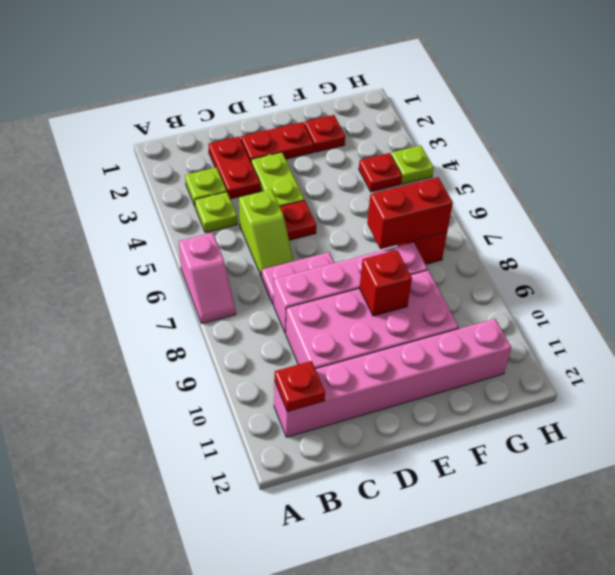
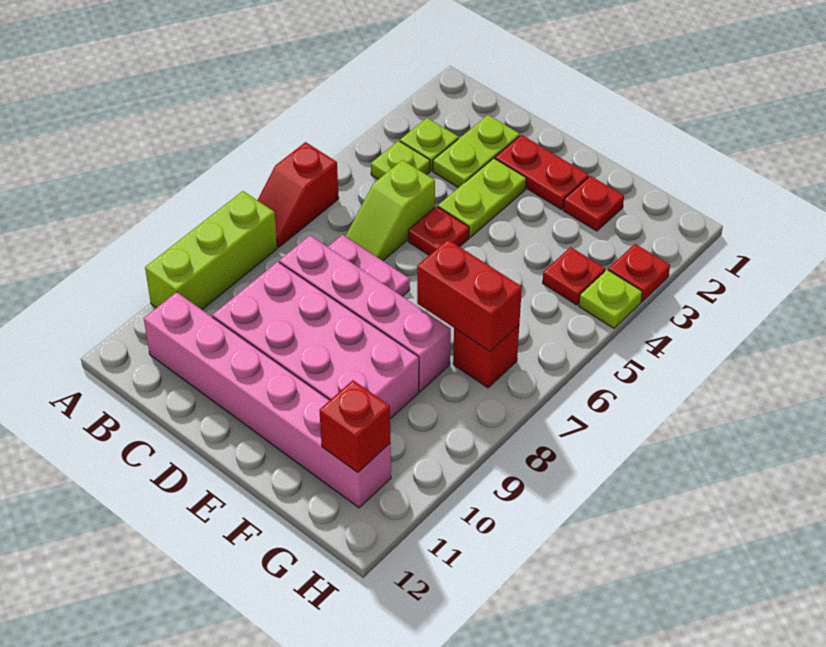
pink slope A6:A7 level 1 top 6 -> red slope A6:A7 level 1 top 6
none -> lime brick A8:A10 level 1
red plate B11 level 2 -> red plate H3 level 1
red plate C2:C3 level 1 -> lime plate C2:C3 level 1
red brick E9 level 2 -> red brick G11 level 2

